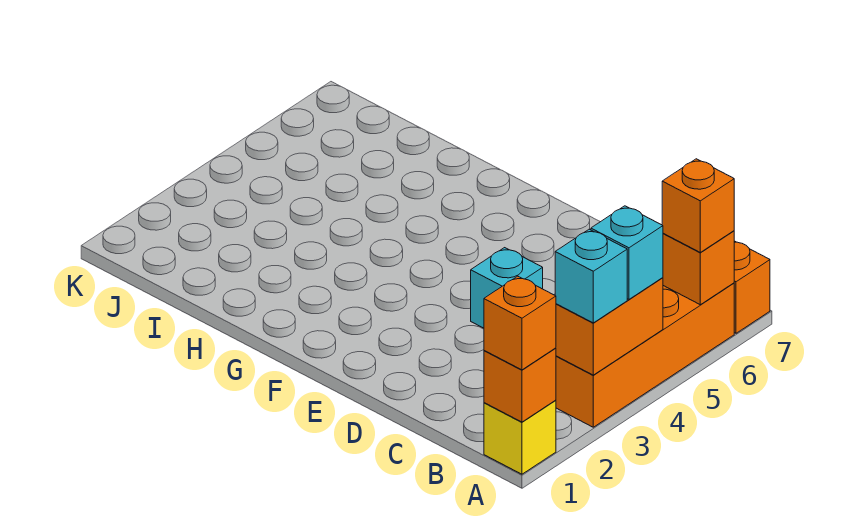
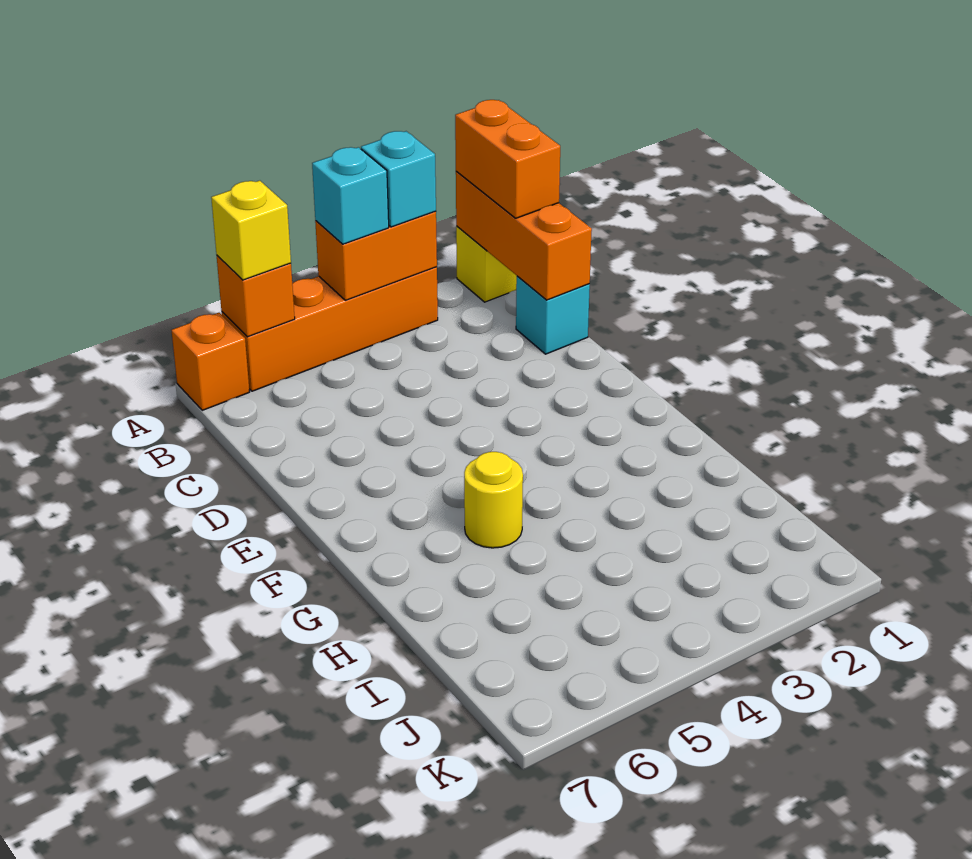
orange brick A1 level 2 -> orange brick A1:C1 level 2
orange brick A1 level 3 -> orange brick A1:B1 level 3
orange brick A6 level 3 -> yellow brick A6 level 3
cyan brick D4 level 1 -> cyan brick C1 level 1
none -> yellow round brick G5 level 1

